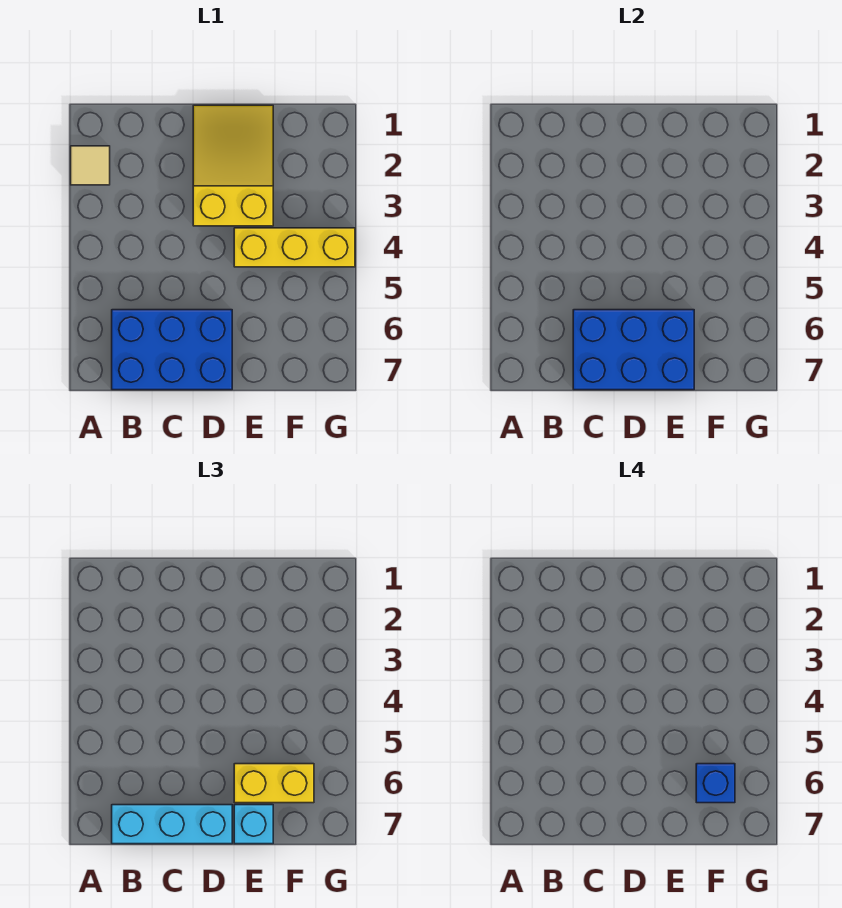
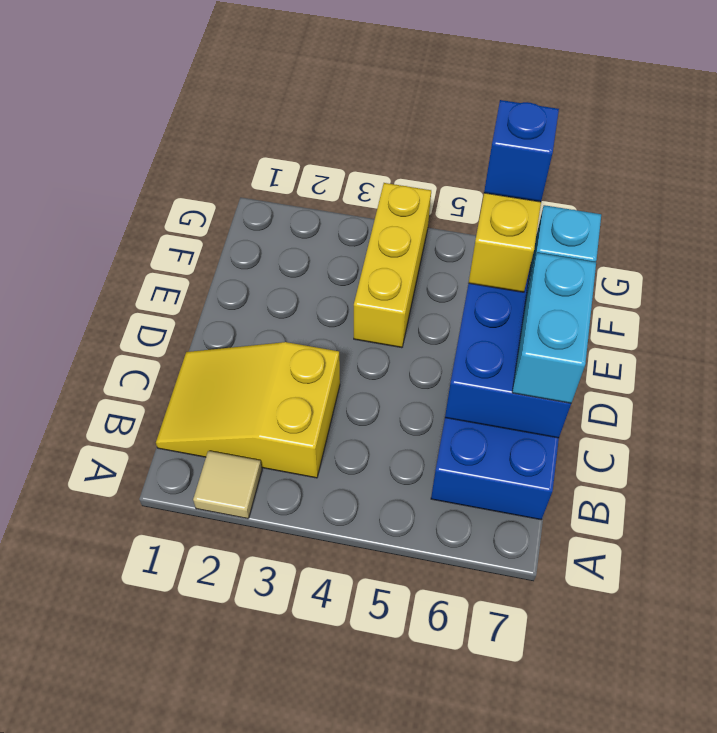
cyan brick B7:D7 level 3 -> cyan brick C7:D7 level 3
yellow slope D1:E3 level 1 top 3 -> yellow slope B1:C3 level 1 top 3

